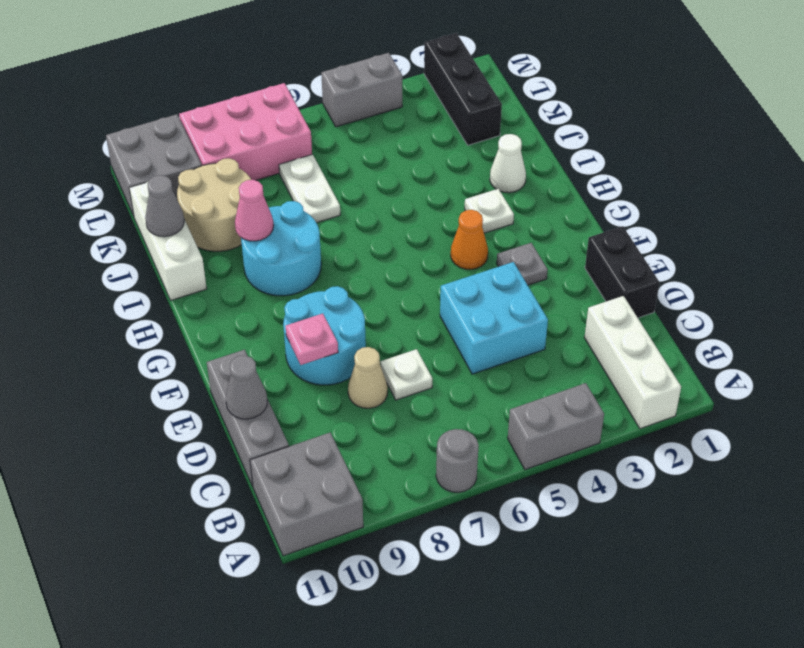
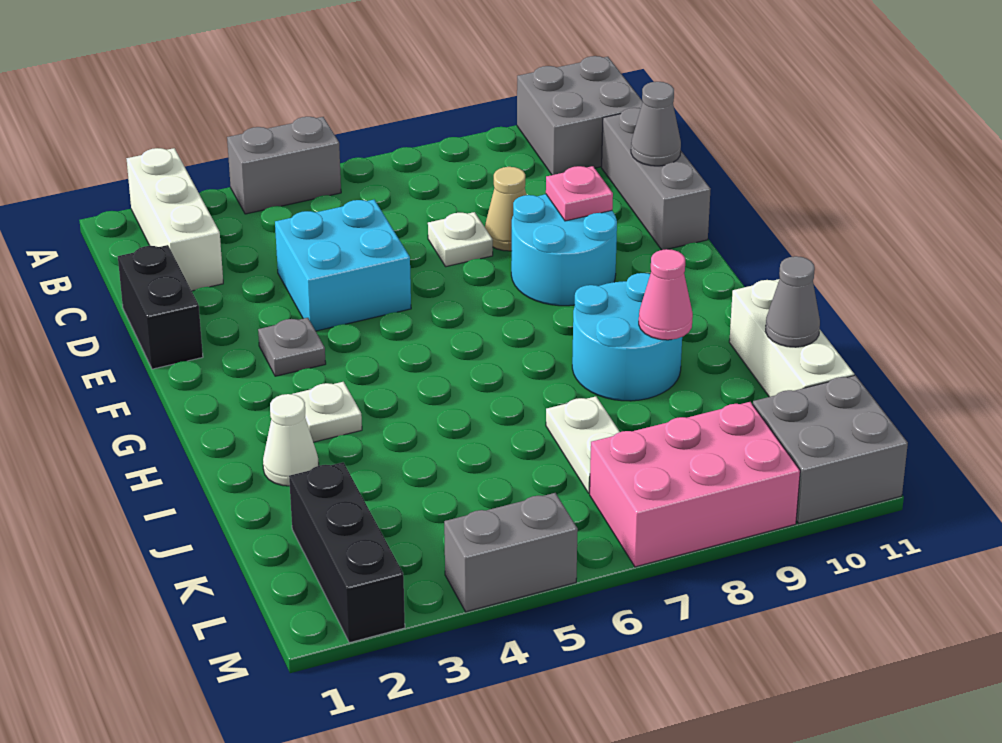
grey round brick A7 level 1 -> none
orange cone G4 level 1 -> none
tan round brick J9:K10 level 1 -> none

